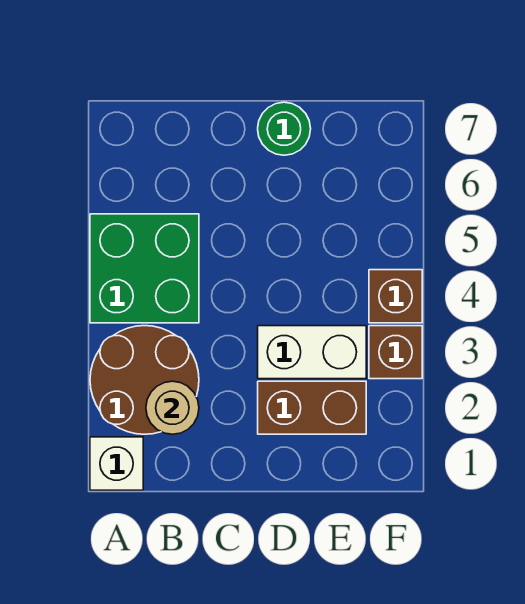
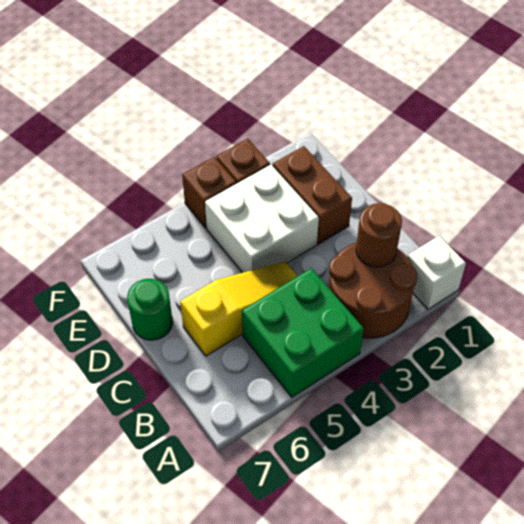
tan round brick B2 level 2 -> brown round brick B2 level 2
none -> yellow slope C4:C6 level 1 top 6
white brick D3:E3 level 1 -> white brick D3:E4 level 1

